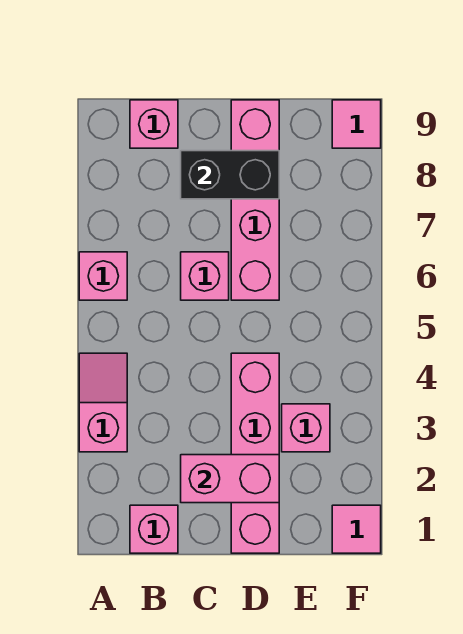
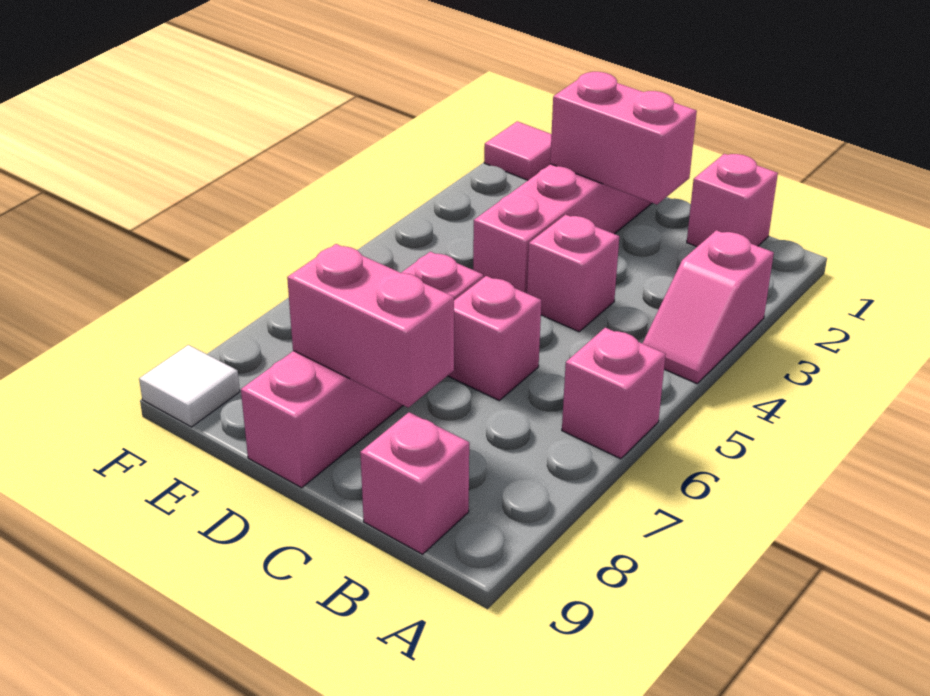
black brick C8:D8 level 2 -> pink brick C8:D8 level 2
pink brick E3 level 1 -> pink brick C4 level 1
pink tile F9 level 1 -> white tile F9 level 1

